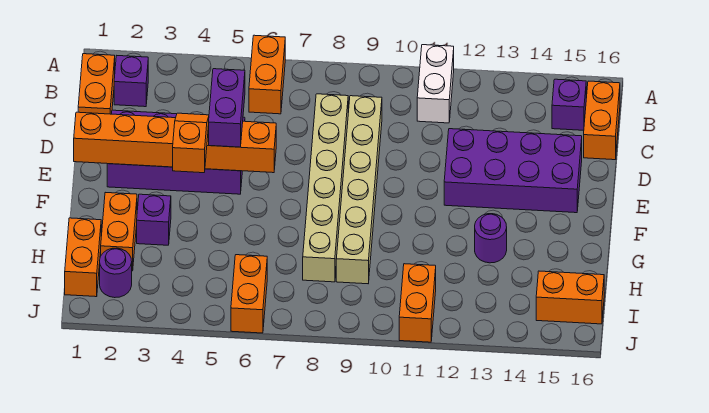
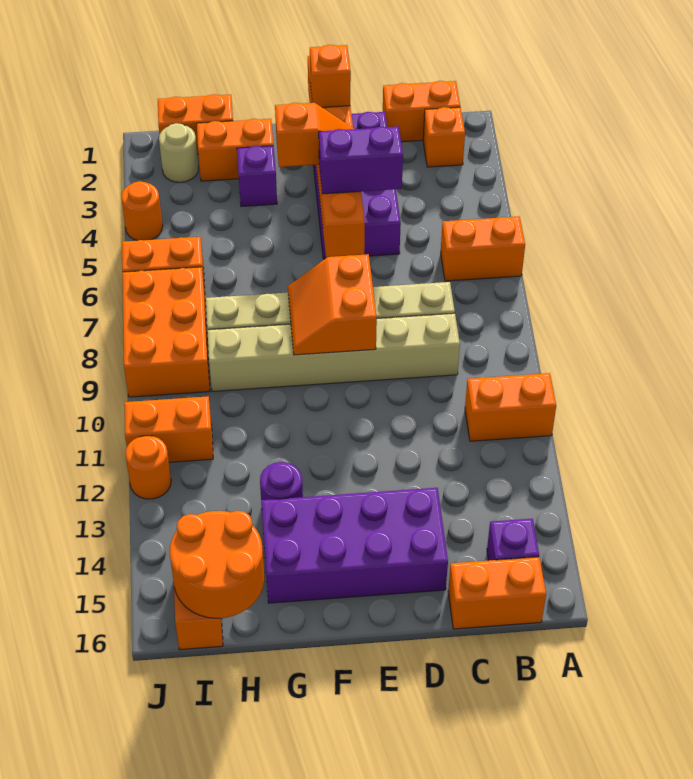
white brick A11:B11 level 1 -> orange brick A11:B11 level 1
purple brick B2 level 1 -> orange brick B2 level 1
purple brick D12:E15 level 1 -> purple brick D14:G15 level 1
none -> orange brick E2 level 3
none -> orange slope E8:F9 level 2 top E
none -> orange round brick H15:I16 level 2
purple round brick I2 level 1 -> tan round brick I2 level 1
none -> orange brick I7:J9 level 1
none -> orange round brick J4 level 1
none -> orange round brick J12 level 1

